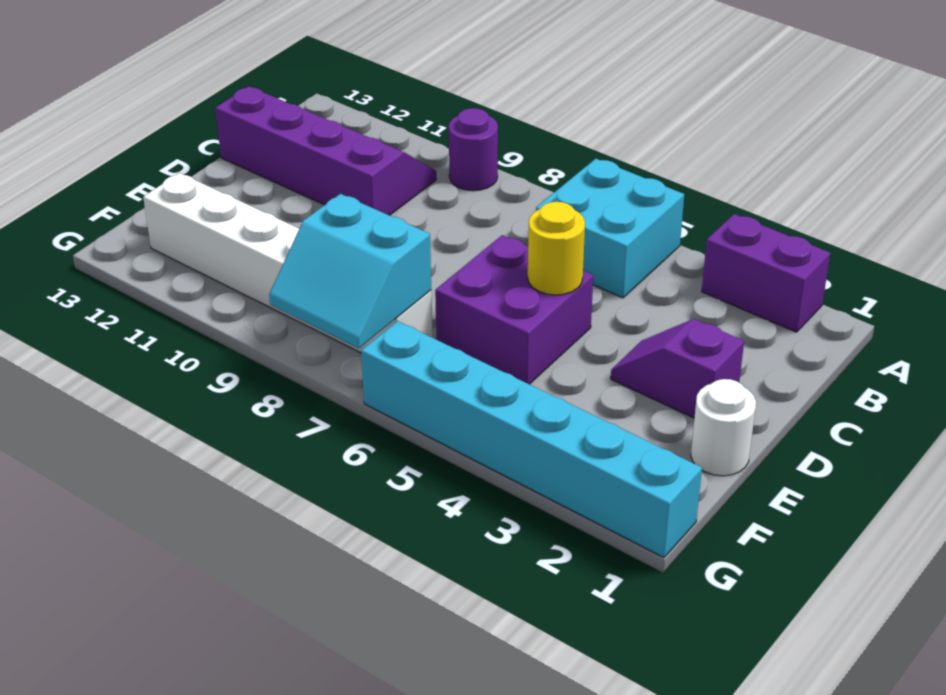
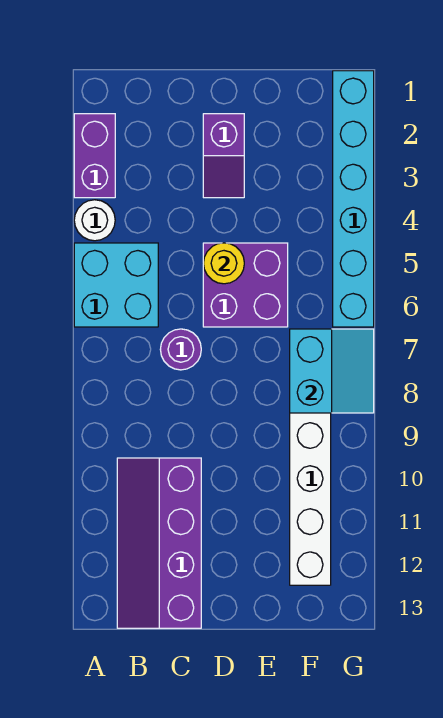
purple round brick A9 level 1 -> purple round brick C7 level 1
white round brick E1 level 1 -> white round brick A4 level 1

